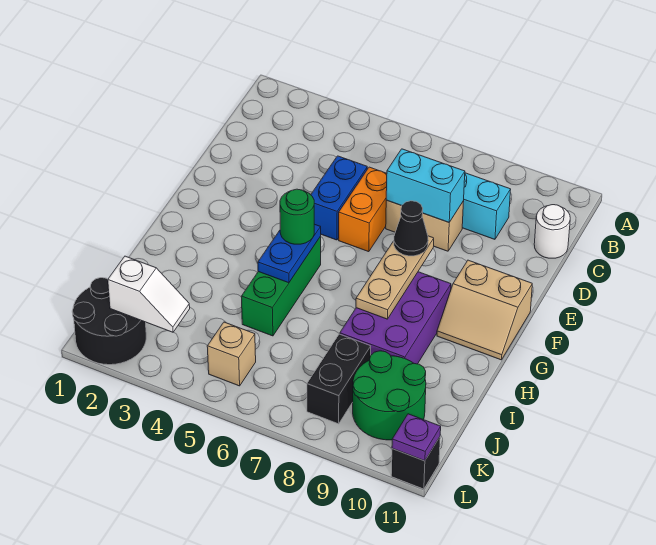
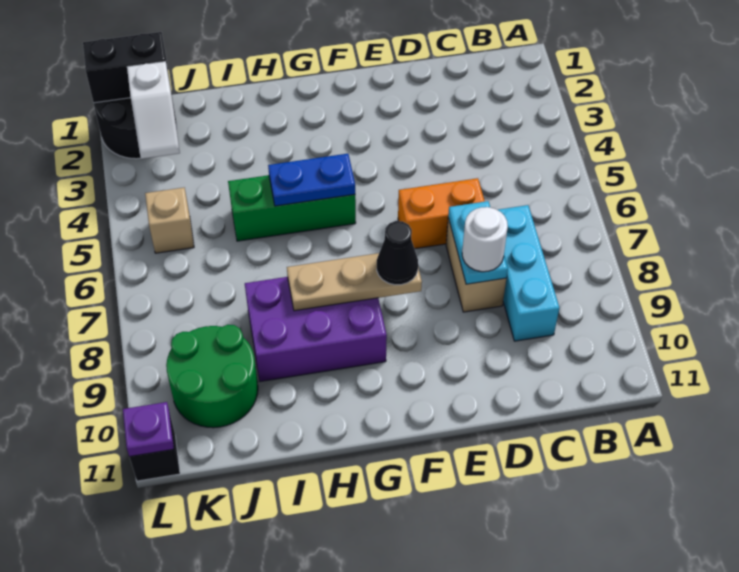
white round brick C11 level 1 -> white round brick D8 level 3
blue brick D5:E5 level 1 -> none
cyan brick D7:D8 level 2 -> cyan plate D7:D8 level 2
tan slope F10:G11 level 1 top F -> none
green round brick G5 level 3 -> none
black brick J8:K8 level 1 -> black brick K1:L1 level 2

